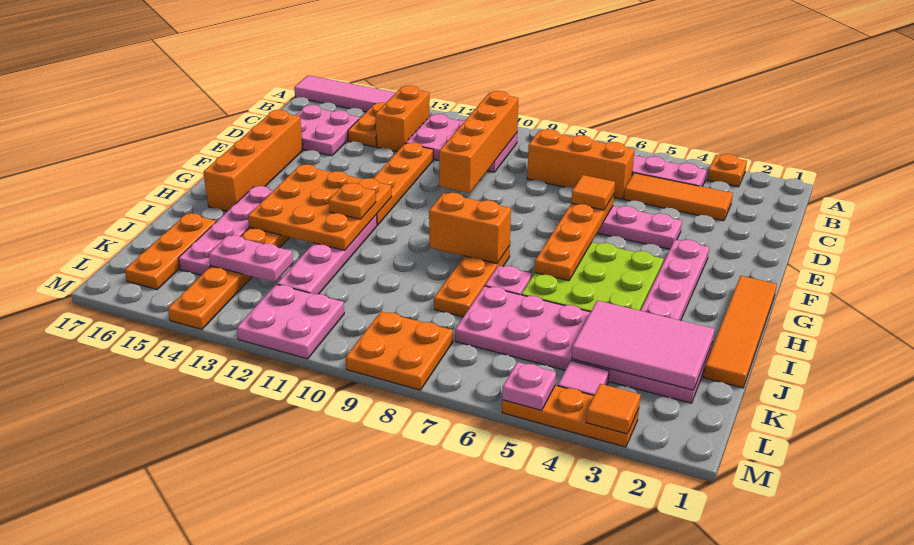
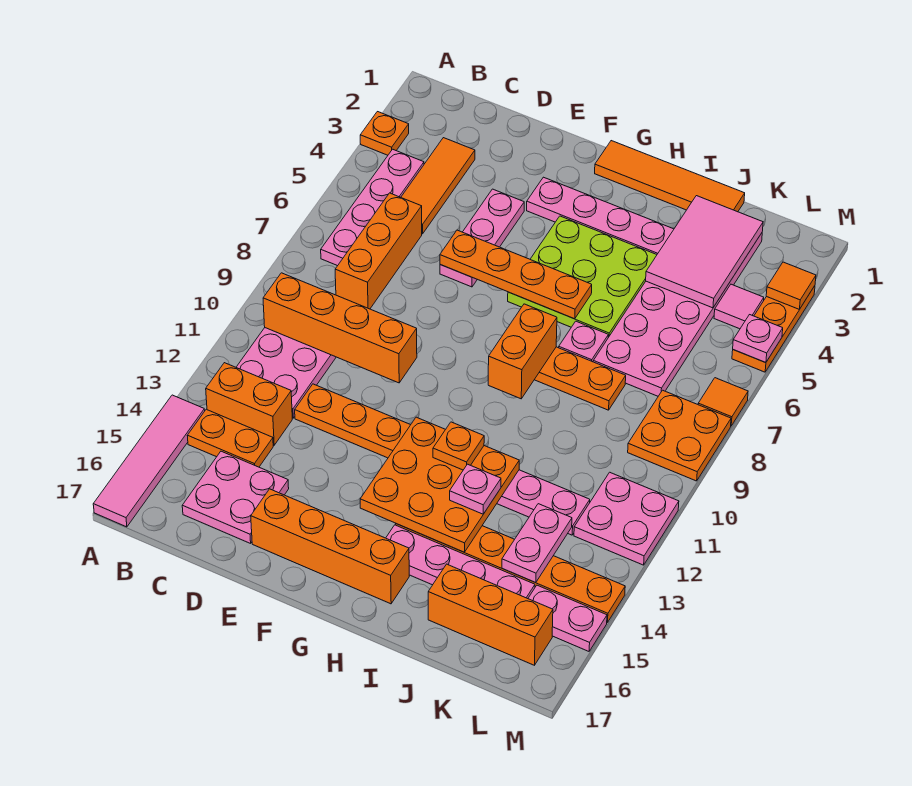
orange tile E6 level 3 -> orange tile M7 level 1
none -> pink plate I13 level 3
orange plate J16:L16 level 1 -> orange brick J16:L16 level 1
none -> pink plate L15:M15 level 1

